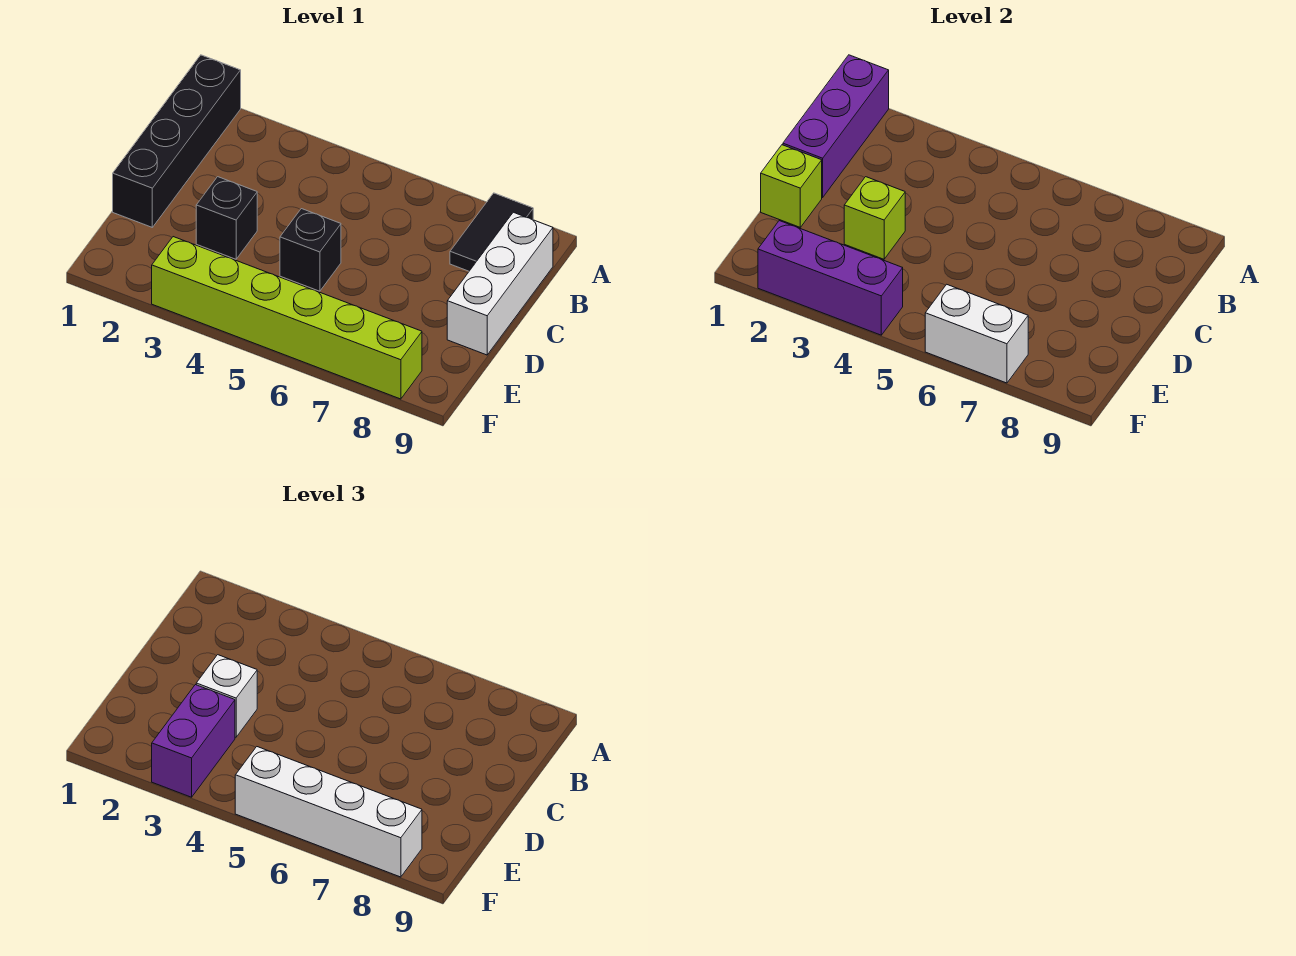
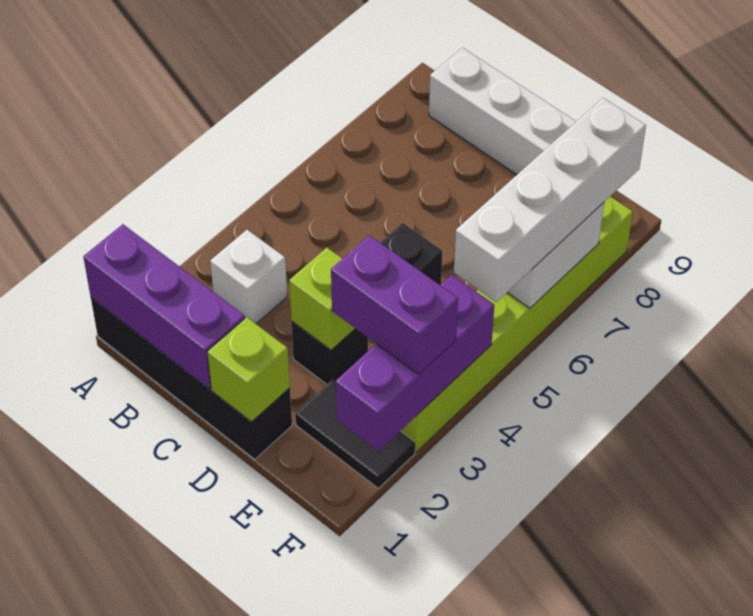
black tile A8:B8 level 1 -> black tile E2:F2 level 1
white brick D3 level 3 -> white brick B3 level 1

